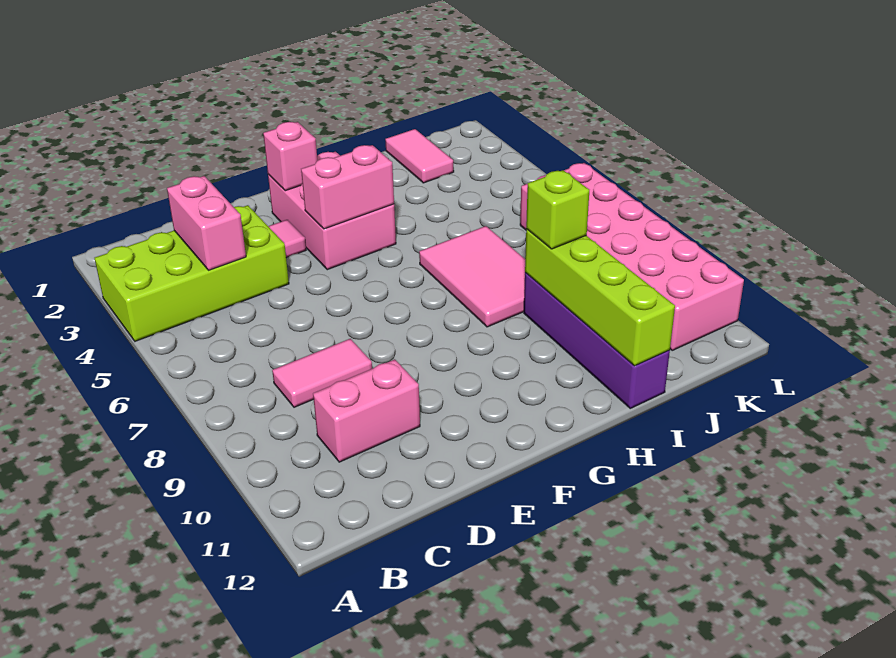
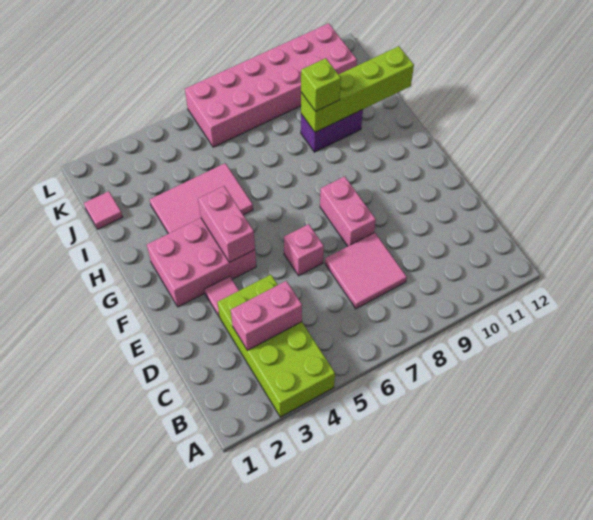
pink tile C8:D8 level 1 -> pink tile C7:D8 level 1
pink brick C10:D10 level 1 -> pink brick E8:F8 level 1
pink brick F2 level 2 -> pink brick E6 level 1
pink tile H6:I8 level 1 -> pink tile H3:I5 level 1
purple brick I9:I12 level 1 -> purple brick I9:I10 level 1
pink tile J1:J2 level 1 -> pink tile J1 level 1

